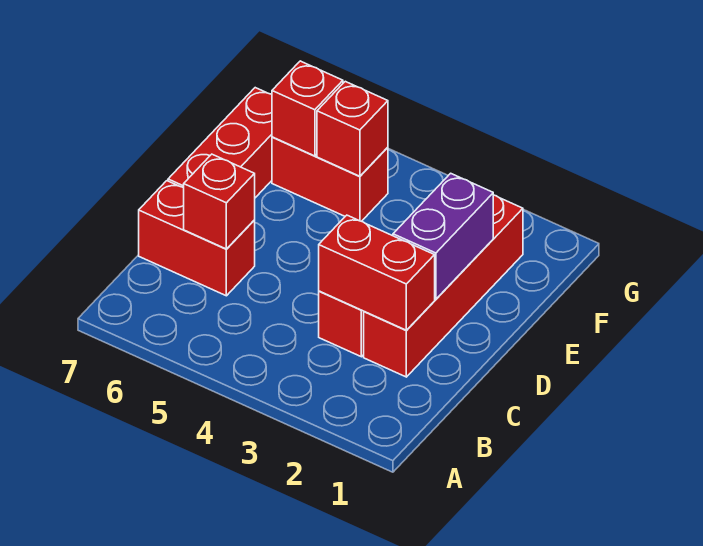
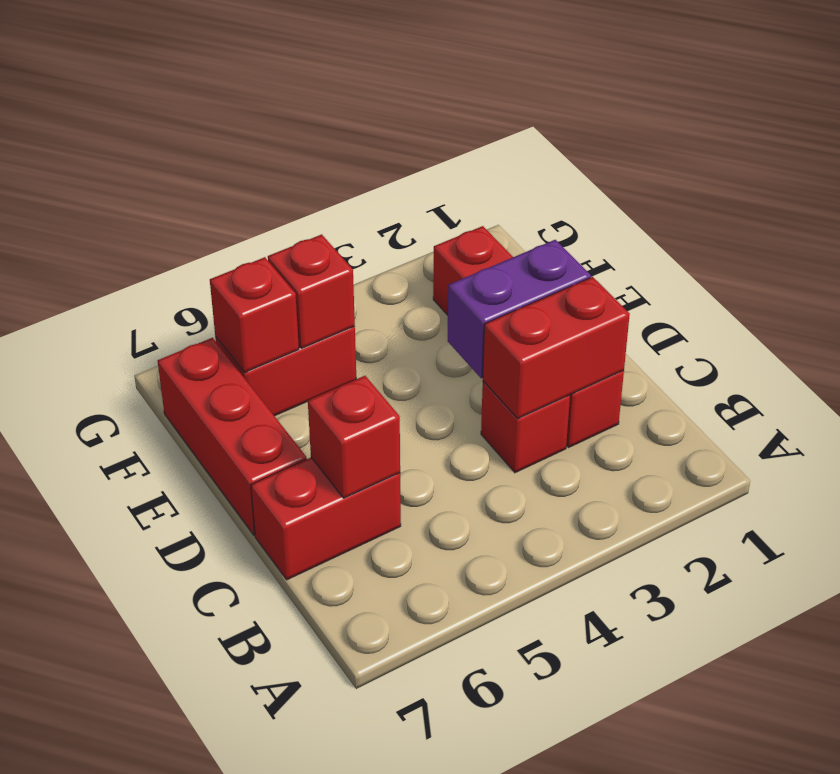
purple brick D2:E2 level 2 -> purple brick D2:D3 level 2

